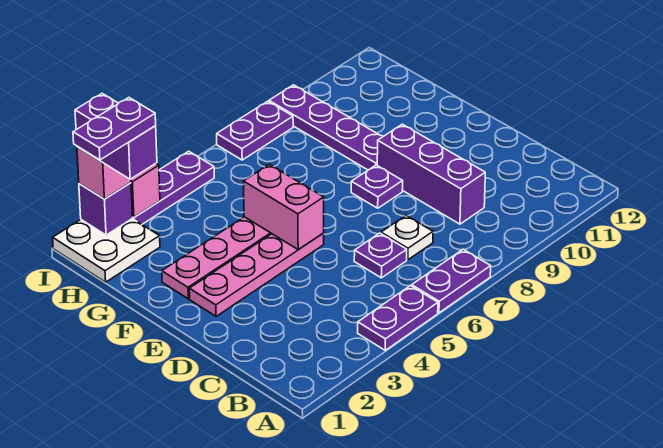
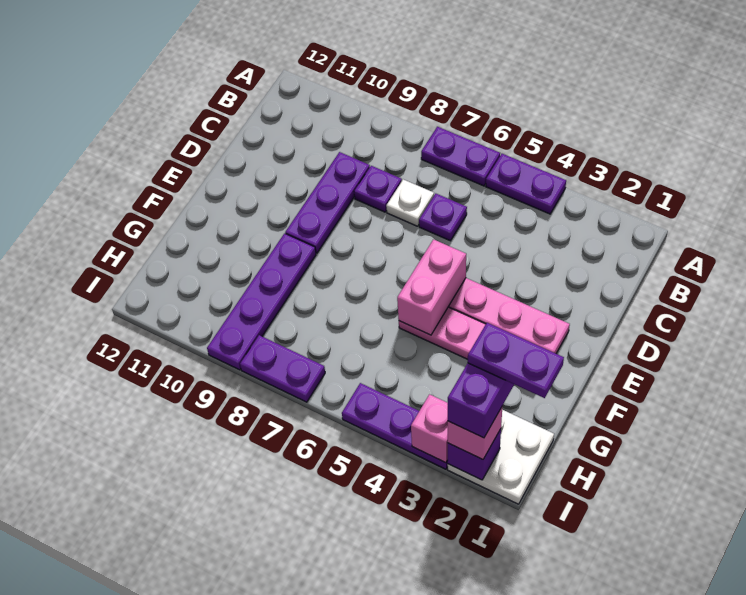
purple brick C9:E9 level 1 -> purple plate C9:E9 level 1
purple plate E8 level 1 -> purple plate C8 level 1

